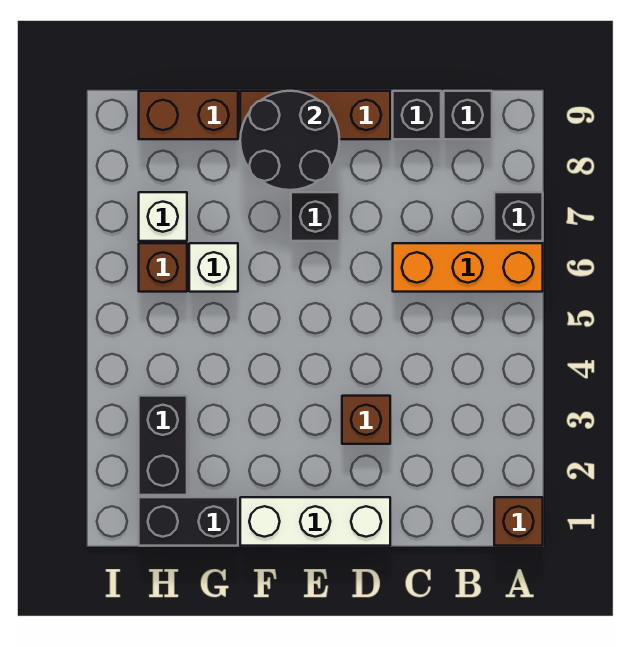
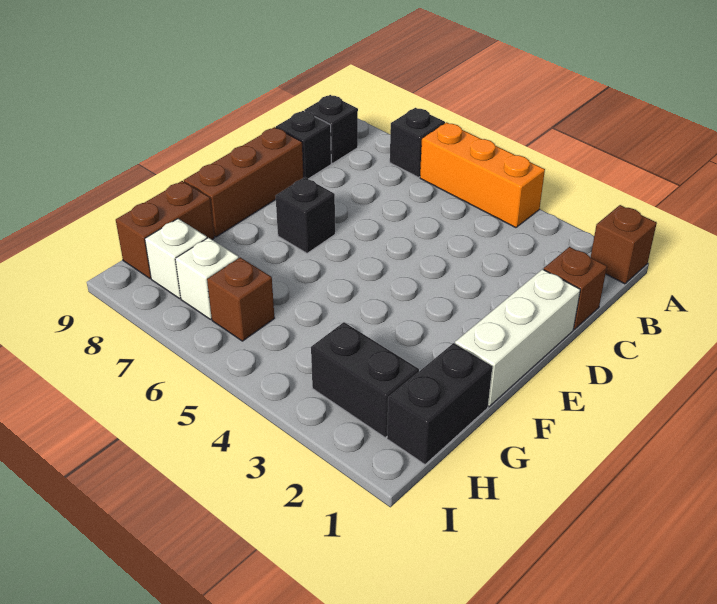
orange brick A6:C6 level 1 -> orange brick A4:A6 level 1
brown brick D3 level 1 -> brown brick C1 level 1
black round brick E8:F9 level 2 -> none
white brick G6 level 1 -> white brick H8 level 1

